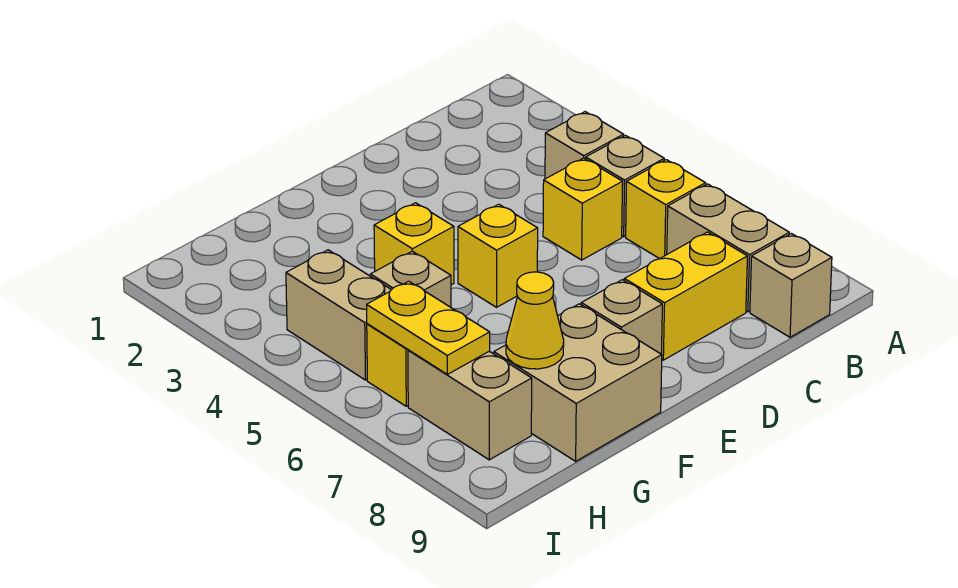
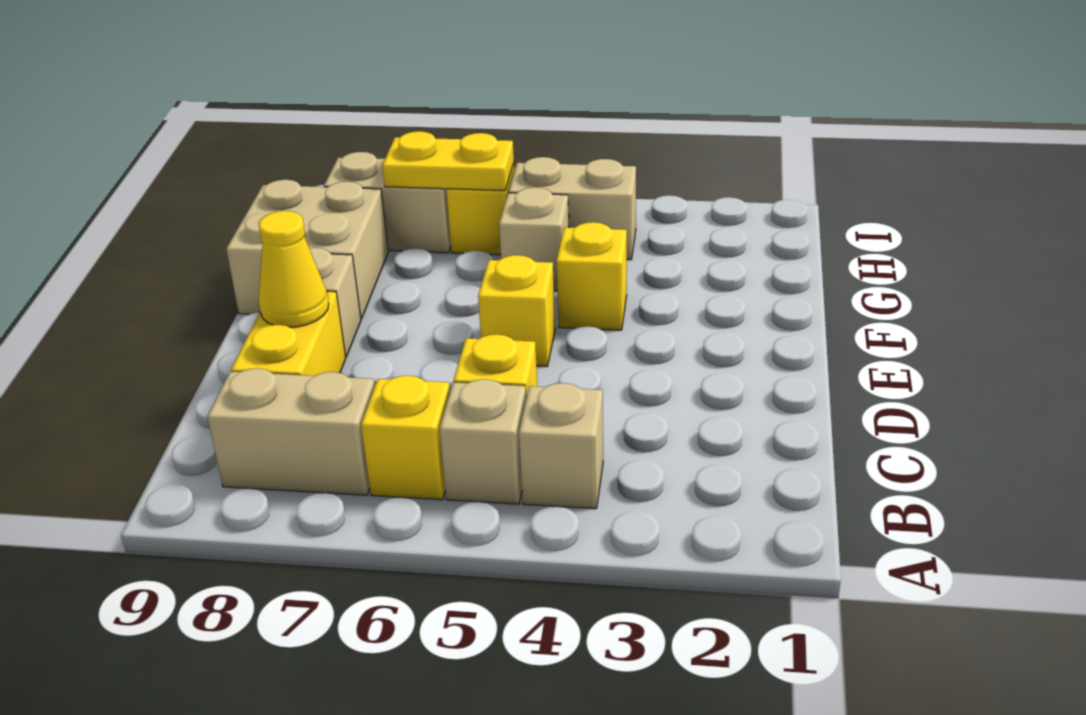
tan brick B9 level 1 -> none
yellow cone G8 level 2 -> yellow cone D8 level 2

